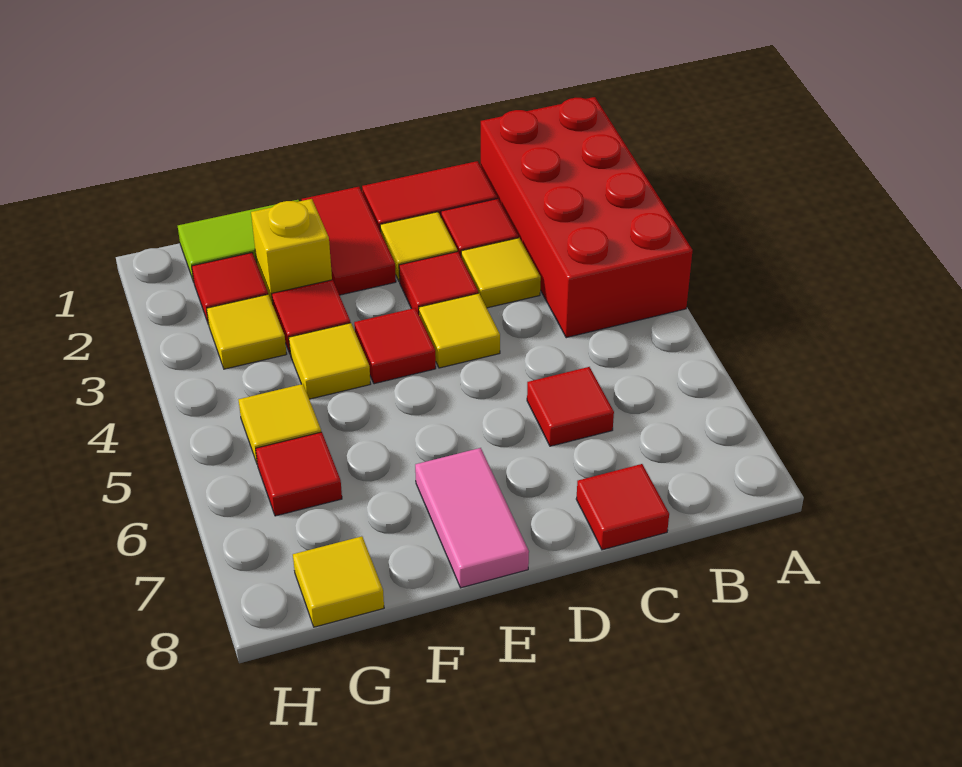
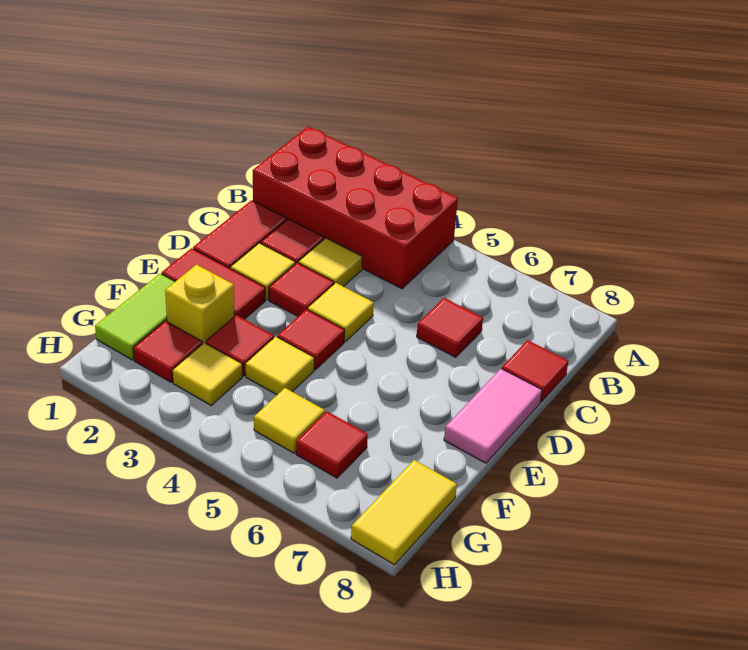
pink tile E7:E8 level 1 -> pink tile D8:E8 level 1
yellow tile G8 level 1 -> yellow tile G8:H8 level 1

